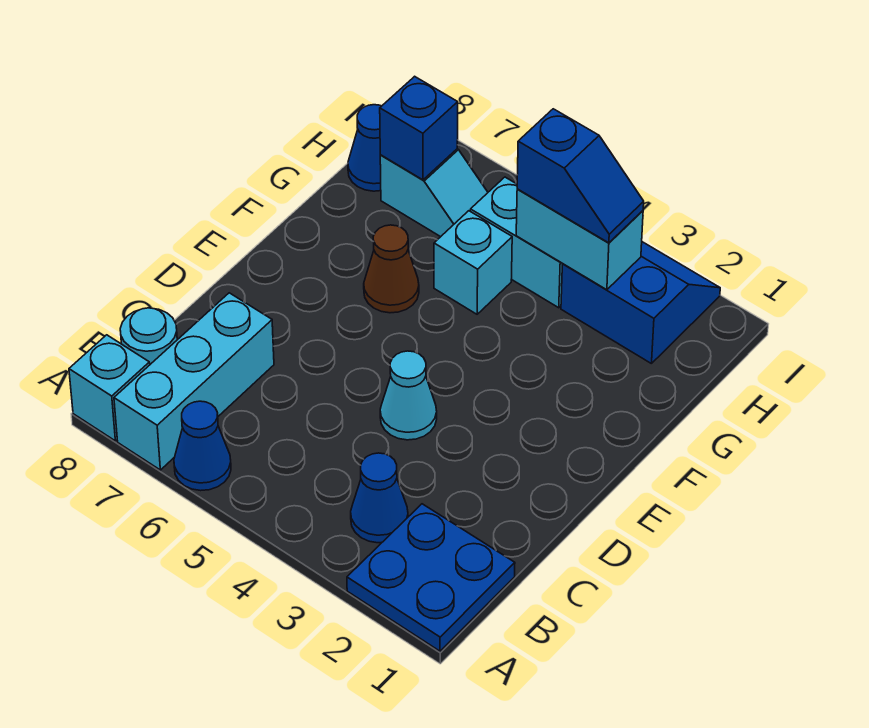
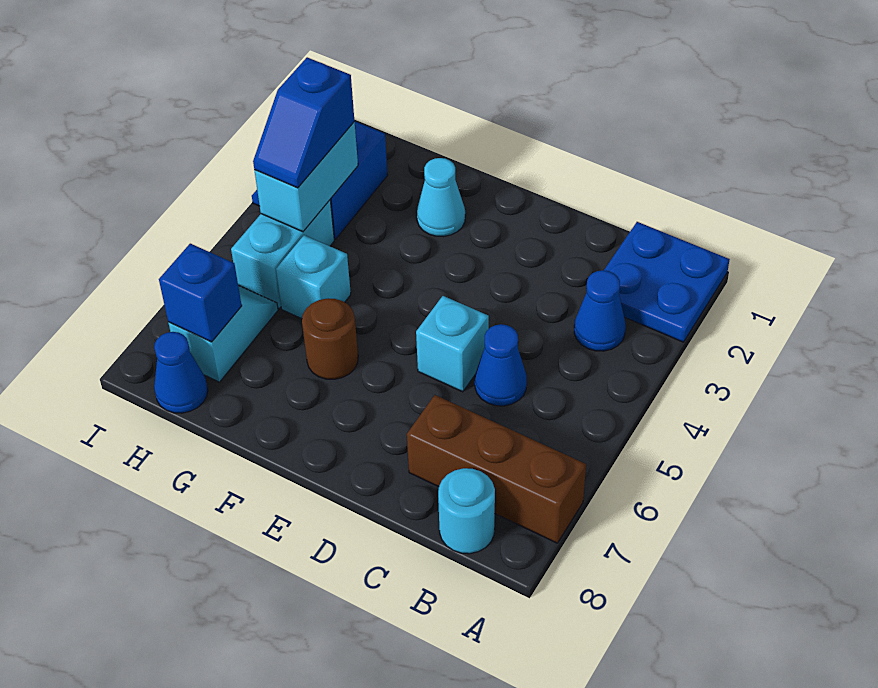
blue cone A6 level 1 -> blue cone C5 level 1
cyan brick A7:C7 level 1 -> brown brick A7:C7 level 1
cyan brick A8 level 1 -> cyan brick D5 level 1
cyan cone D4 level 1 -> cyan cone F2 level 1
brown cone F6 level 1 -> brown round brick F6 level 1
blue slope H3:H4 level 3 top 4 -> blue slope H3:H4 level 3 top 3

